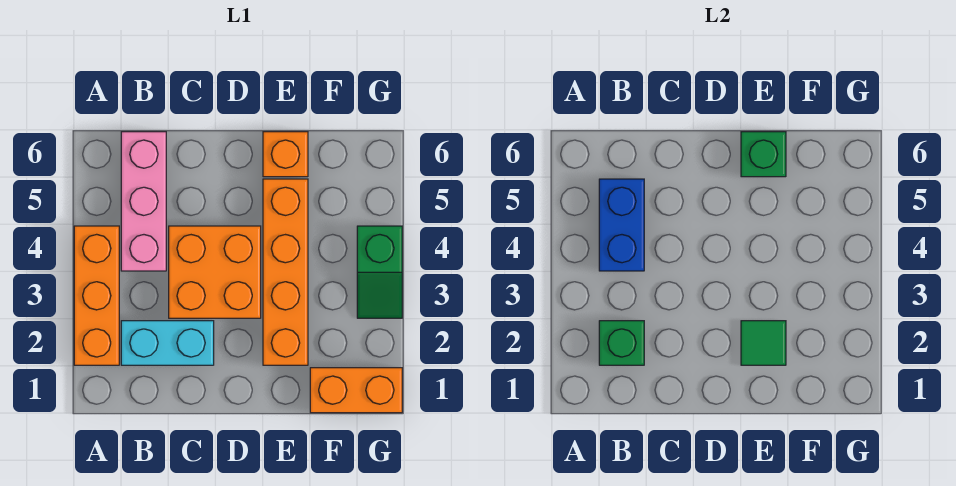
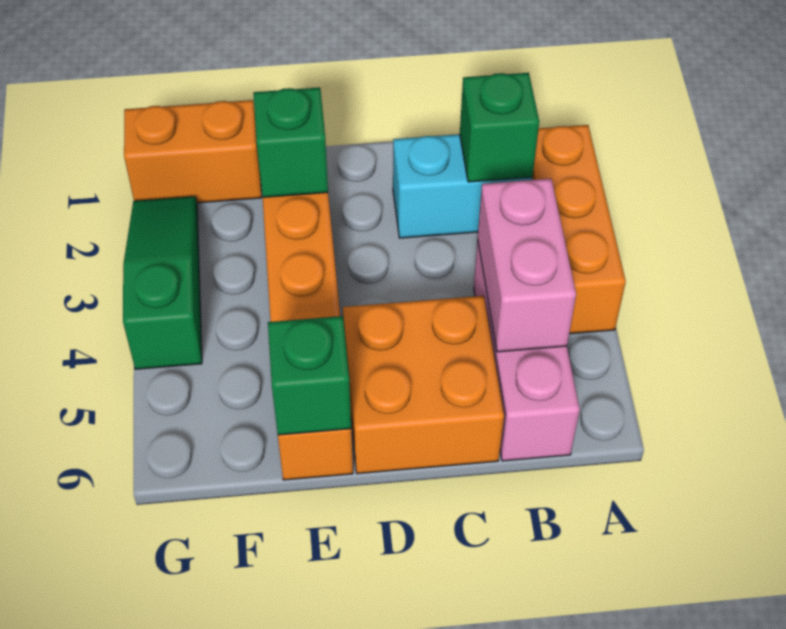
blue brick B4:B5 level 2 -> pink brick B4:B5 level 2
orange brick C3:D4 level 1 -> orange brick C5:D6 level 1
green tile E2 level 2 -> green brick E2 level 2
green slope G3:G4 level 1 top 4 -> green slope G2:G4 level 1 top 4

